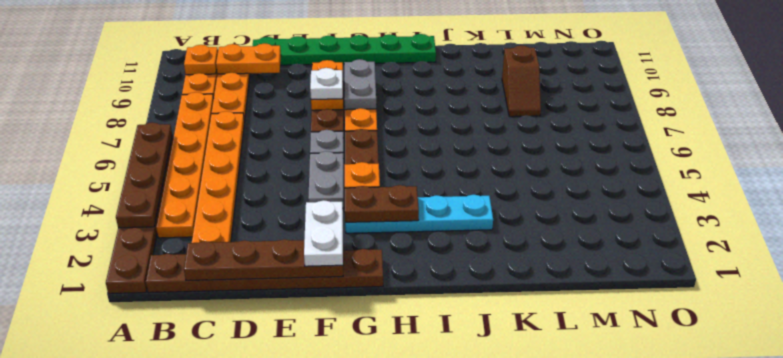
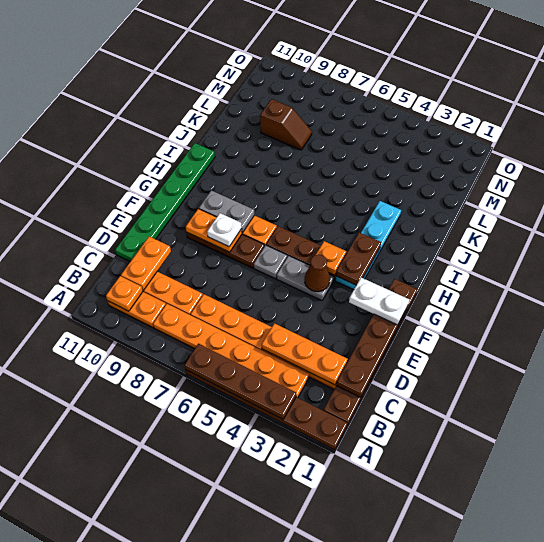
none -> orange plate C2:C4 level 2
none -> brown cone F4 level 2

